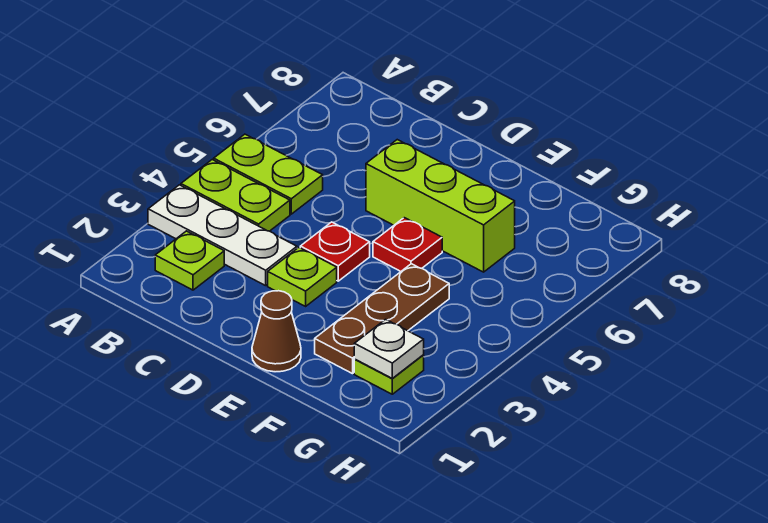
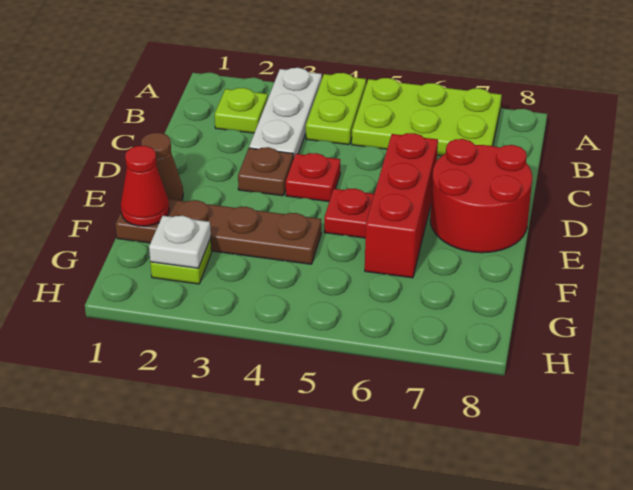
lime plate A5:B5 level 1 -> lime plate A5:B7 level 1
lime plate D3 level 1 -> brown plate D3 level 1
lime brick D6:F6 level 1 -> red brick D6:F6 level 1
none -> red round brick D7:E8 level 1
none -> red cone F1 level 2
brown plate F2:F4 level 1 -> brown plate F1:F4 level 1

